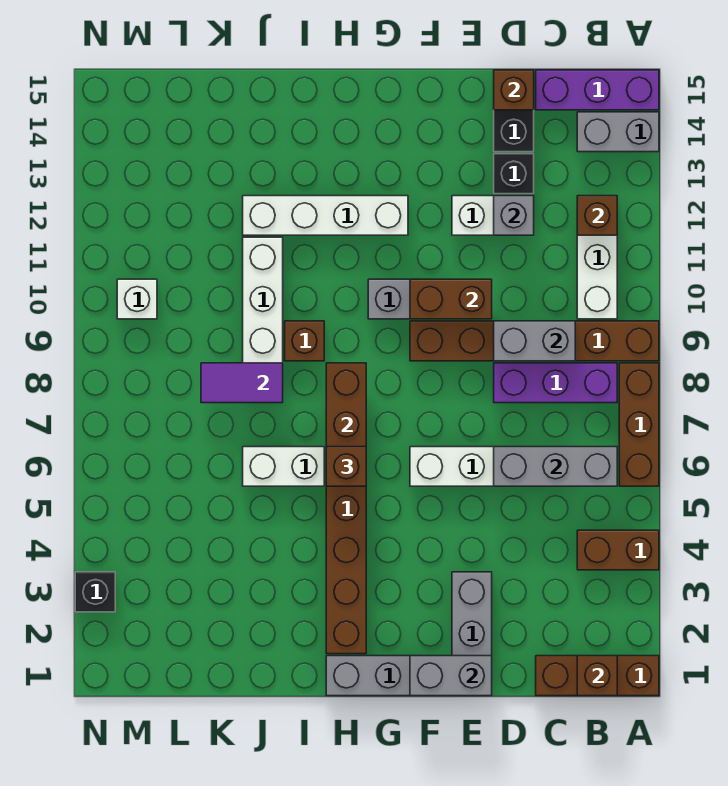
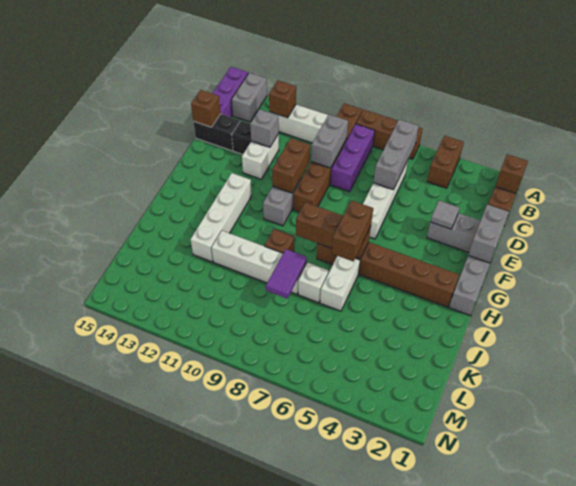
none -> grey tile E3 level 2
brown brick H6 level 3 -> brown brick H6:I6 level 3
white brick M10 level 1 -> white brick J7 level 1
black brick N3 level 1 -> none

